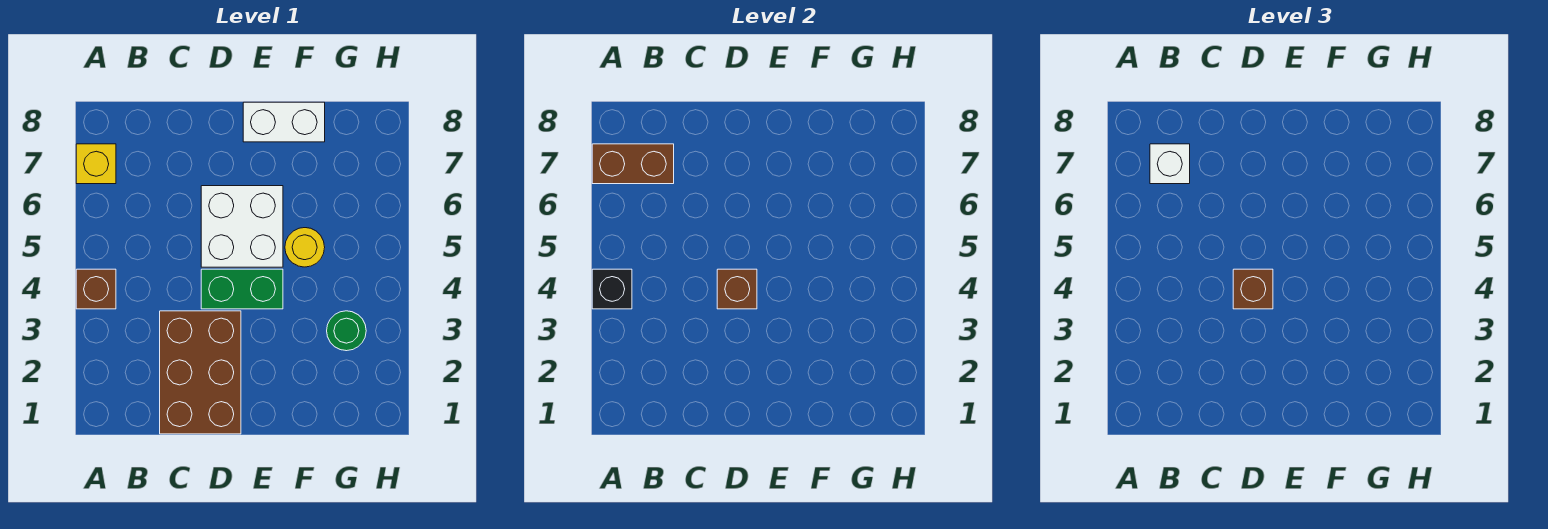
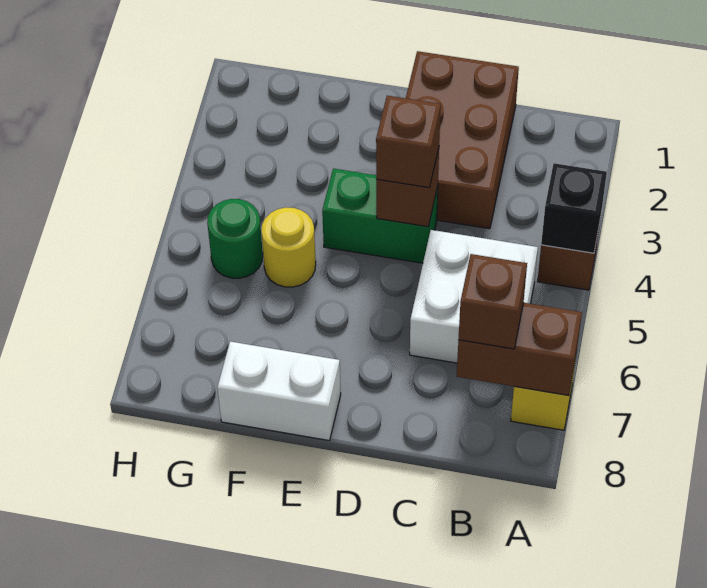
white brick B7 level 3 -> brown brick B7 level 3
white brick D5:E6 level 1 -> white brick B5:C6 level 1
green round brick G3 level 1 -> green round brick G5 level 1

